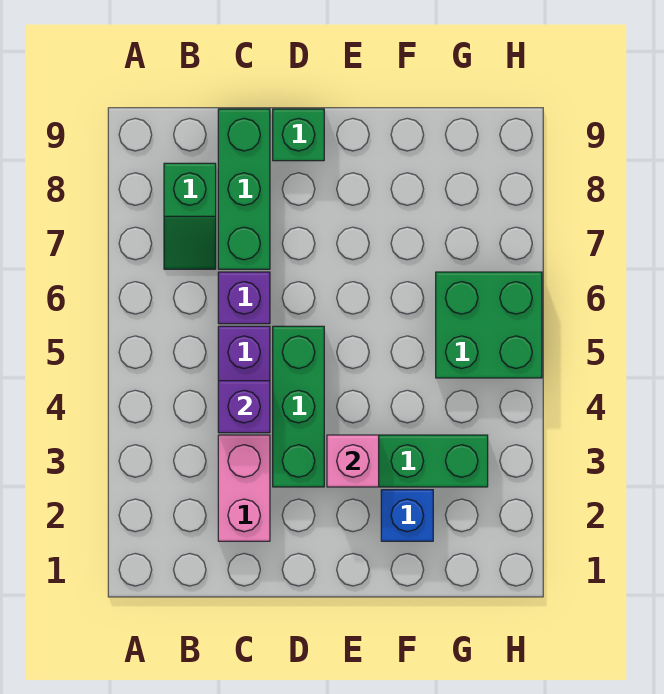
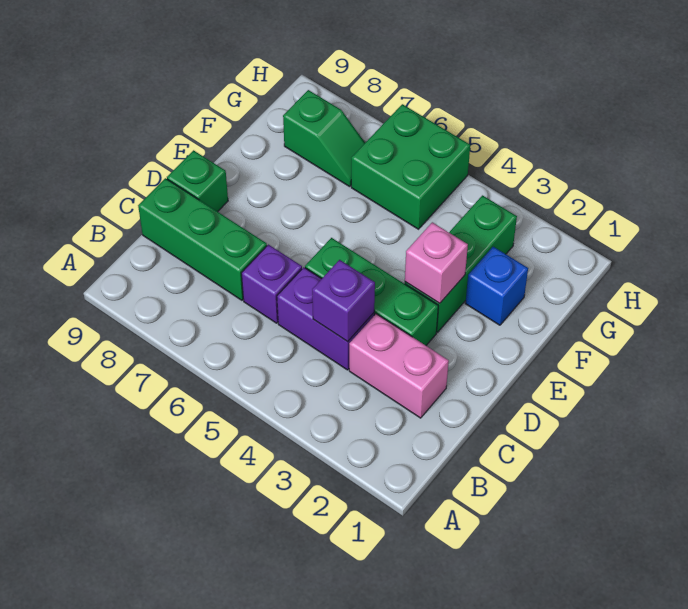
green slope B7:B8 level 1 top 8 -> green slope G7:G8 level 1 top 8

